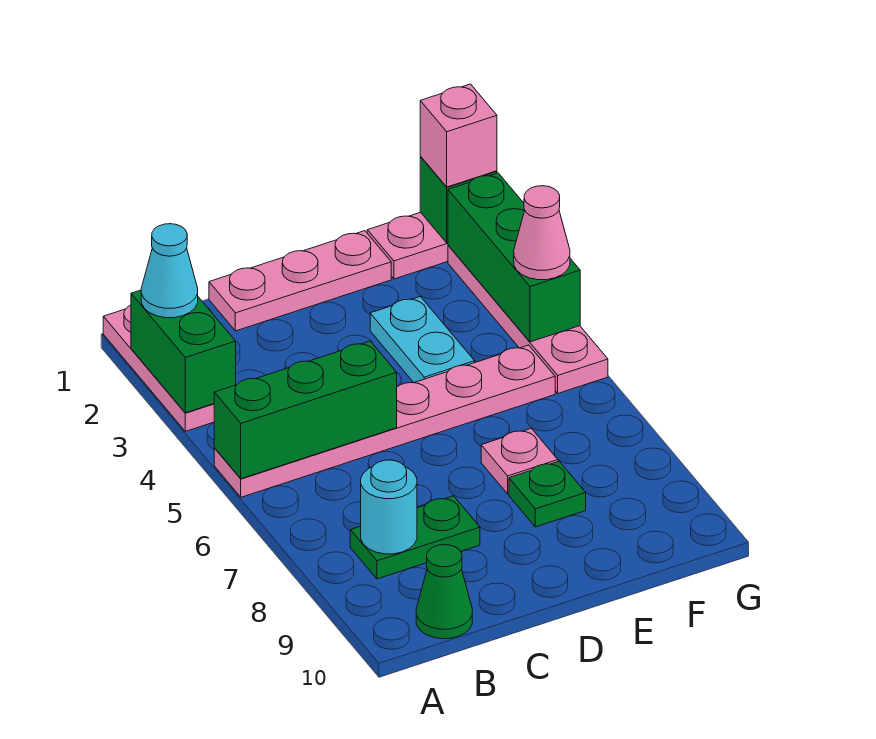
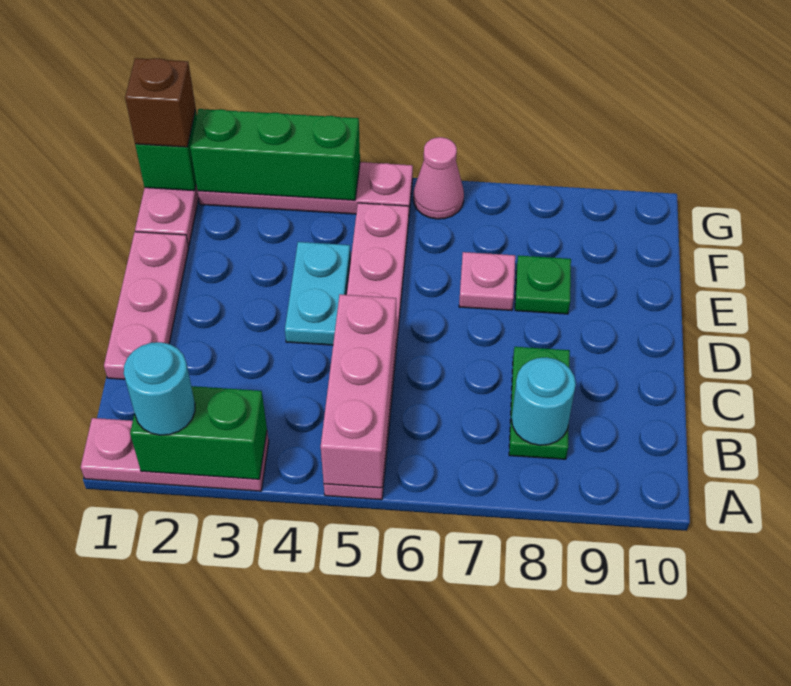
cyan cone A2 level 3 -> cyan round brick A2 level 3
green brick A5:C5 level 2 -> pink brick A5:C5 level 2
green cone B10 level 1 -> none
cyan plate E3:E4 level 1 -> cyan plate D4:E4 level 1
pink brick G1 level 3 -> brown brick G1 level 3
pink cone G4 level 3 -> pink cone G6 level 1

